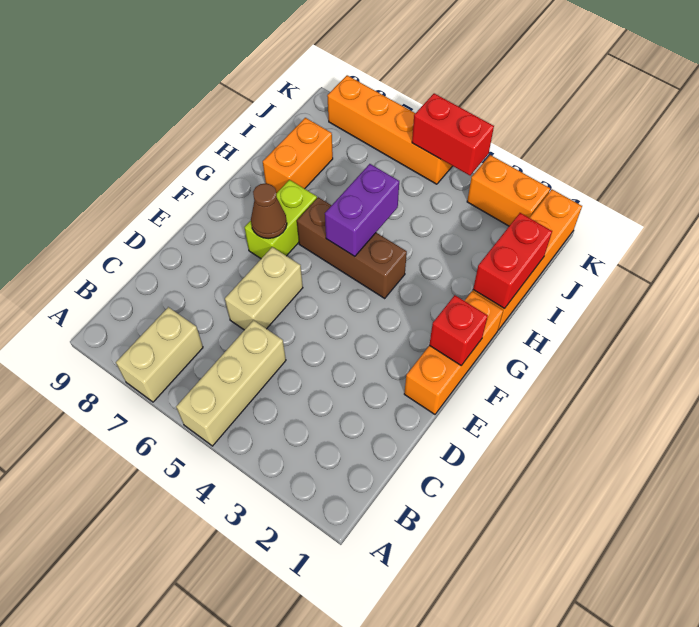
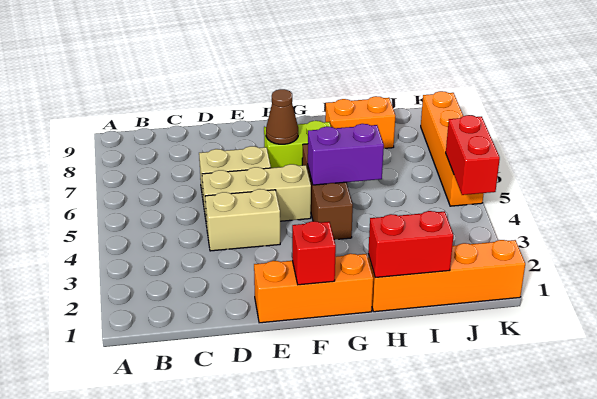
tan brick A5:C5 level 1 -> tan brick D5:F5 level 1
tan brick A7:B7 level 1 -> tan brick D4:E4 level 1
orange brick K2:K3 level 1 -> none

